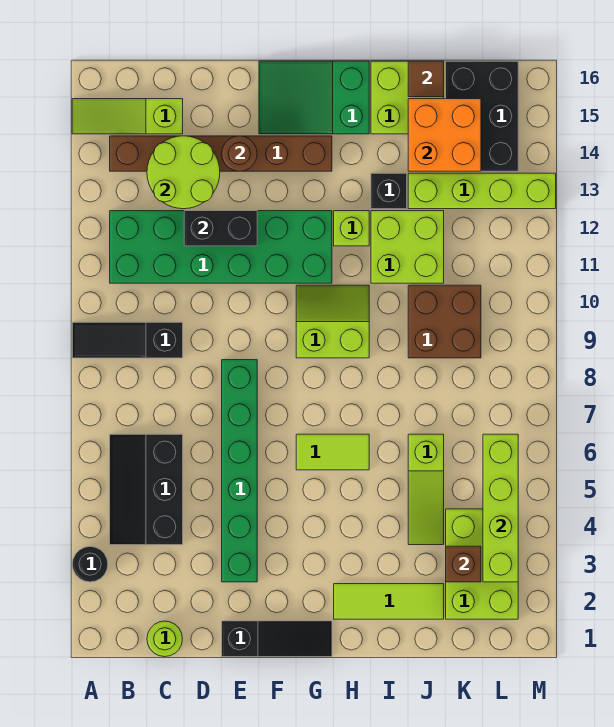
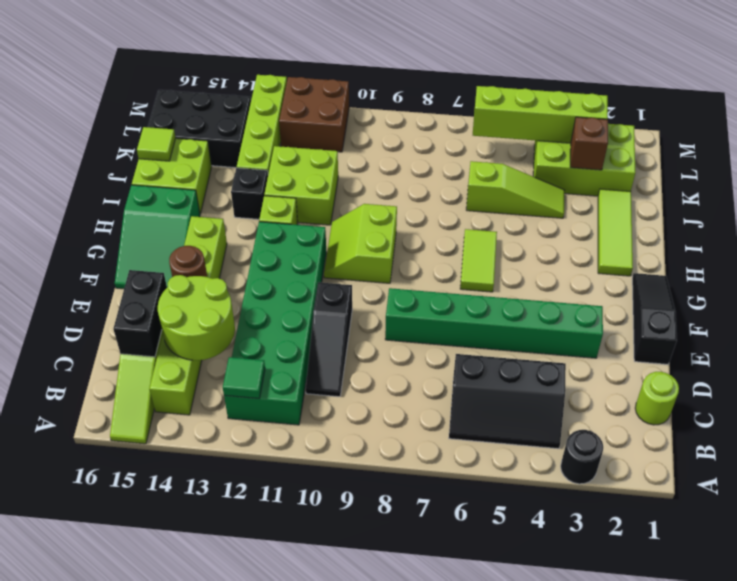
black slope A9:C9 level 1 top C -> black slope C10:E10 level 1 top E
none -> green tile B12 level 2
brown brick B14:G14 level 1 -> lime brick B14:G14 level 1
black brick D12:E12 level 2 -> black brick C15:D15 level 2
brown brick J9:K10 level 1 -> brown brick L11:M12 level 1
orange brick J14:K15 level 2 -> none
brown tile J16 level 2 -> lime tile J16 level 2

